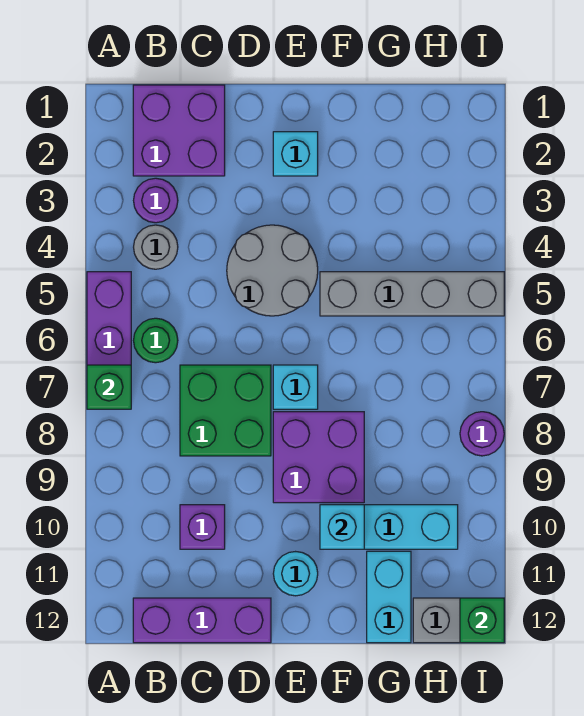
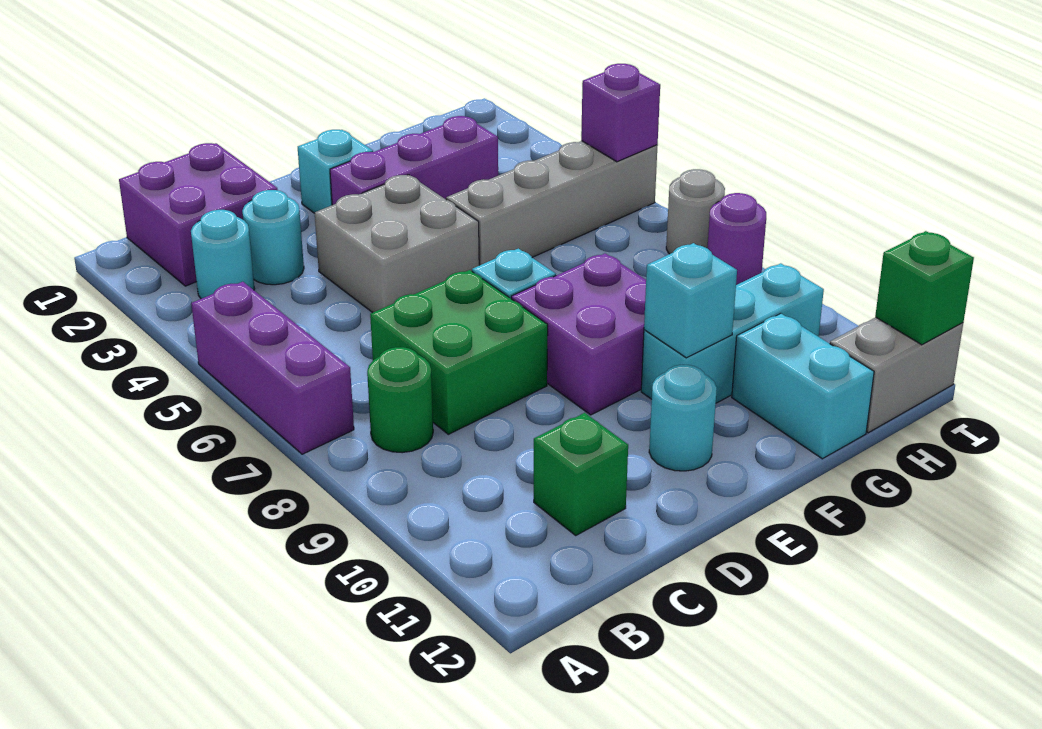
green brick A7 level 2 -> green brick C11 level 1
purple round brick B3 level 1 -> cyan round brick B3 level 1
grey round brick B4 level 1 -> grey round brick I7 level 1
green round brick B6 level 1 -> green round brick B8 level 1
purple brick B12:D12 level 1 -> purple brick E3:G3 level 1
none -> cyan round brick C3 level 1
purple brick C10 level 1 -> purple brick I5 level 2
grey round brick D4:E5 level 1 -> grey brick D4:E5 level 1

